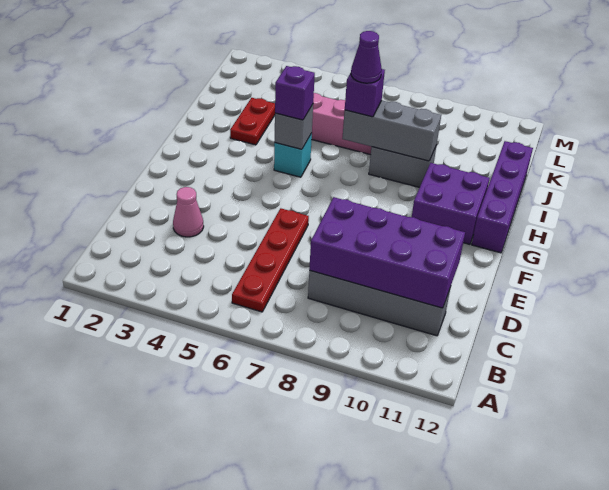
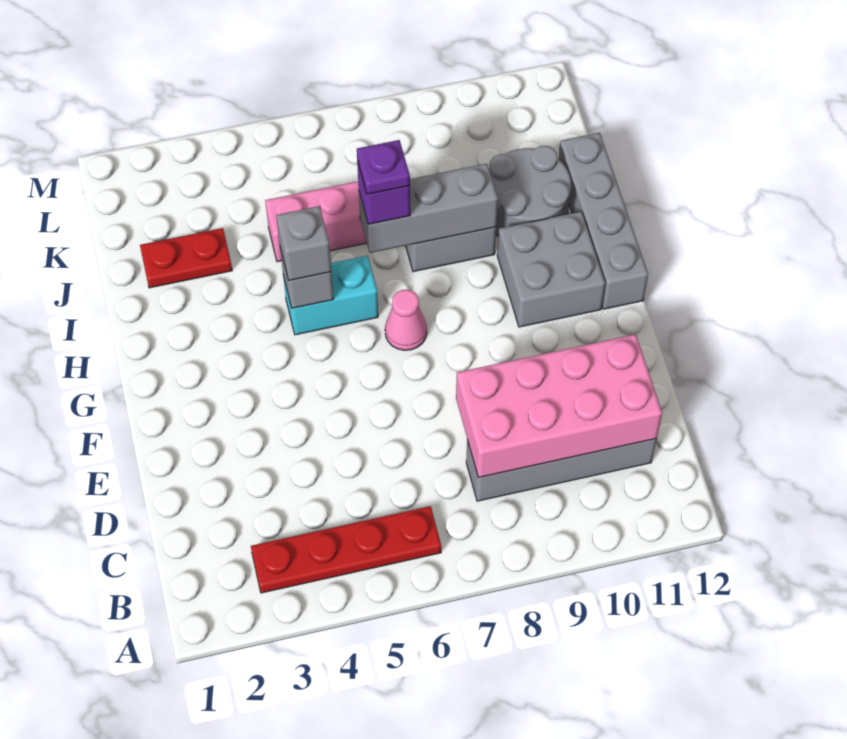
red plate B6:E6 level 1 -> red plate B3:B6 level 1
purple brick C8:D11 level 2 -> pink brick C8:D11 level 2
pink cone D3 level 1 -> pink cone G7 level 1
purple brick G10:H11 level 1 -> grey brick G10:H11 level 1
purple brick G12:J12 level 1 -> grey brick G12:J12 level 1
cyan brick H5 level 1 -> cyan brick H5:H6 level 1
purple brick H5 level 3 -> grey brick H5 level 3
red plate I3:J3 level 1 -> red plate J2:J3 level 1
purple cone I7 level 4 -> purple plate I7 level 4
none -> grey round brick I10:J11 level 1

